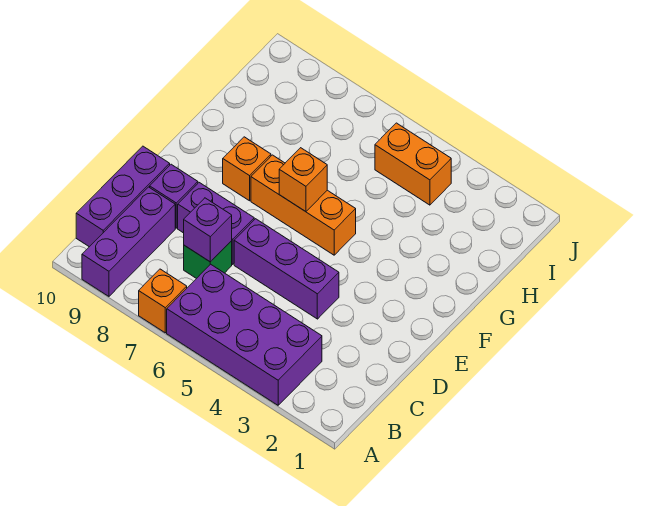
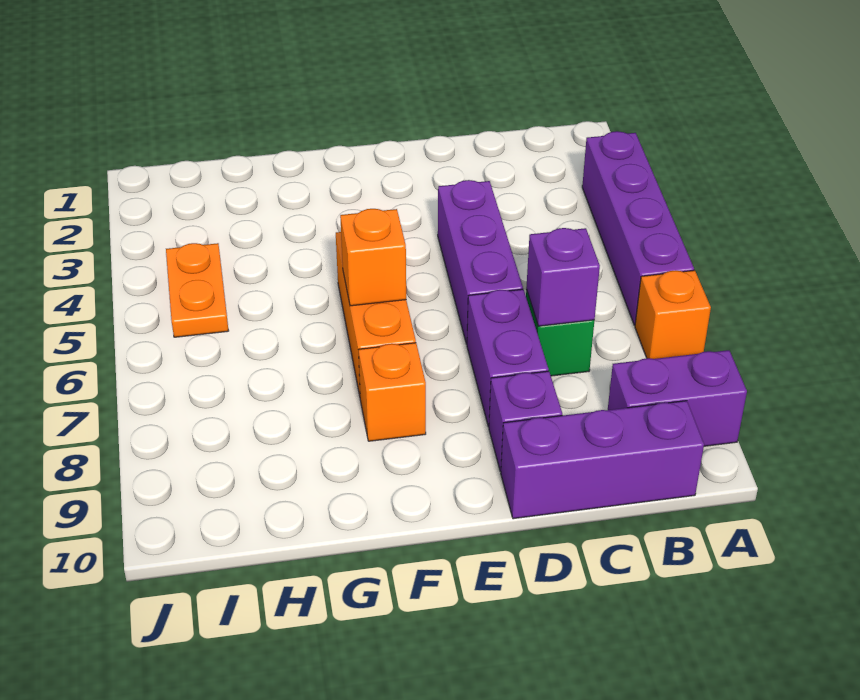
purple brick A3:B6 level 1 -> purple brick A3:A6 level 1
purple brick A9:C9 level 1 -> purple brick A9:B9 level 1
orange brick I4:I5 level 1 -> orange plate I4:I5 level 1

